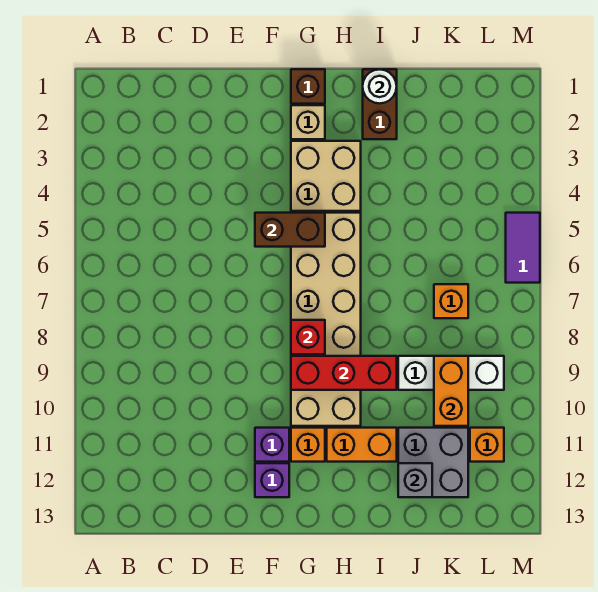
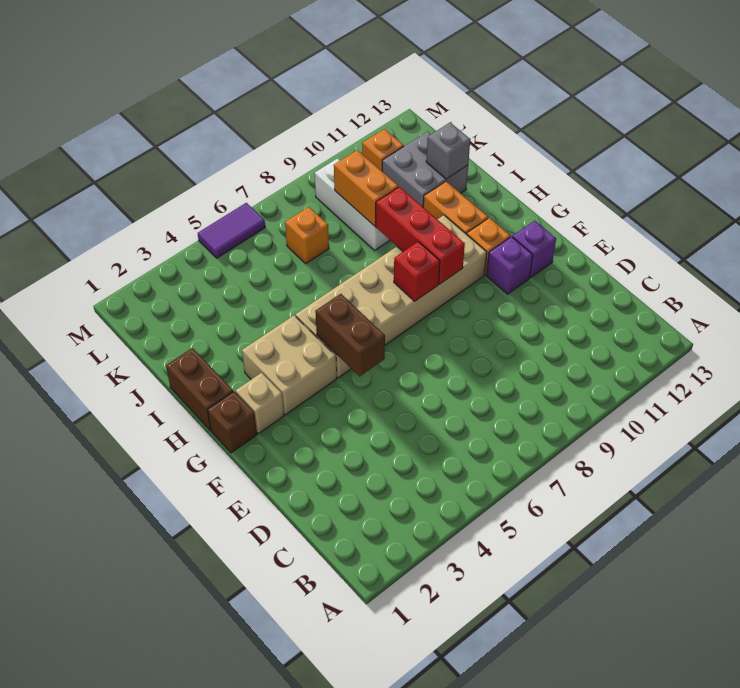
brown brick I1:I2 level 1 -> brown brick H1:I1 level 1
white round brick I1 level 2 -> none
orange brick K9:K10 level 2 -> orange brick J9:K9 level 2

